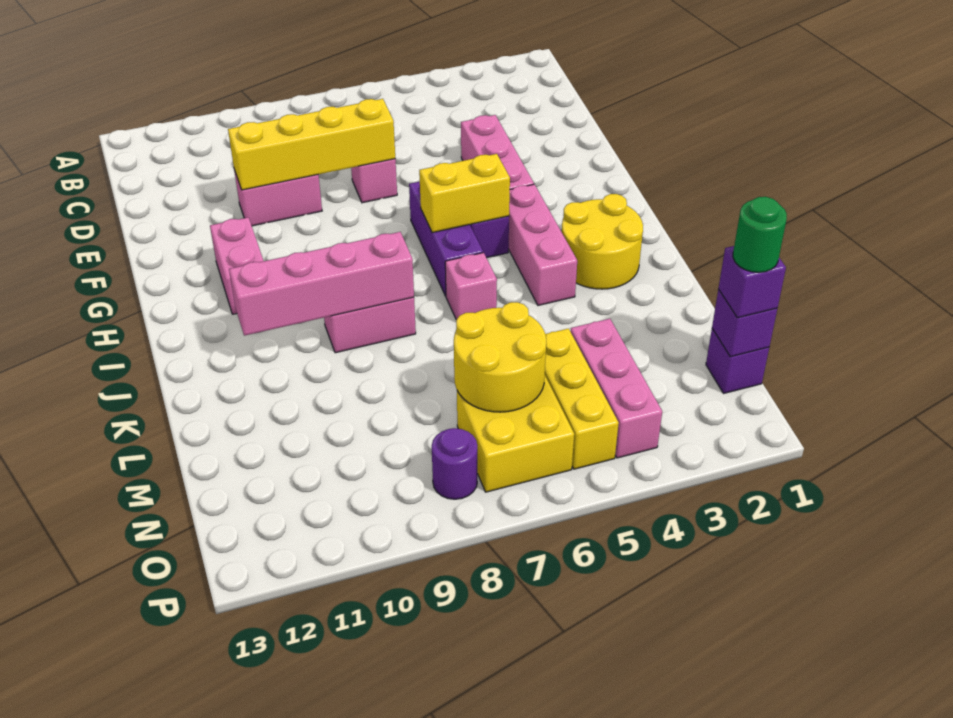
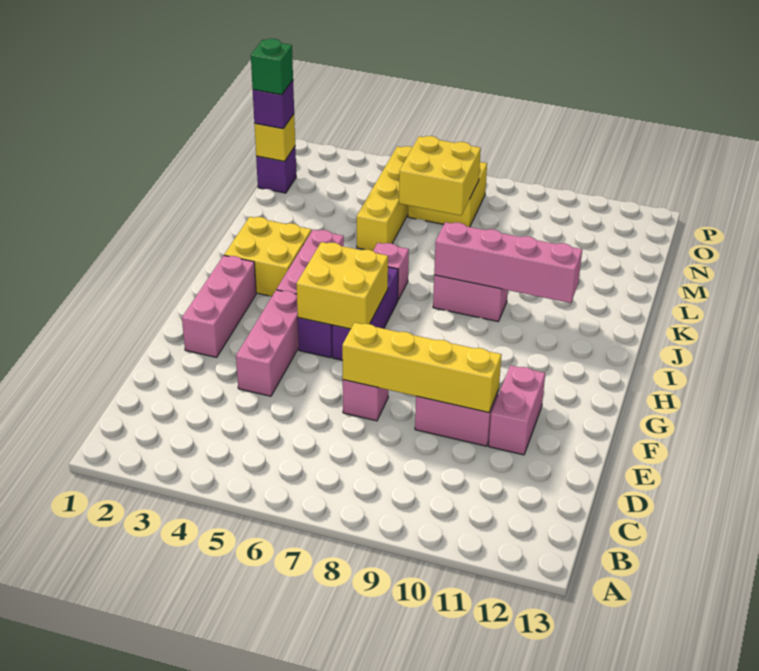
pink brick G11:H11 level 1 -> pink brick E11:F11 level 1
yellow brick H5:H6 level 2 -> yellow brick G5:H6 level 2
yellow round brick I2:J3 level 1 -> yellow brick I2:J3 level 1
pink brick M4:O4 level 1 -> pink brick F2:H2 level 1
yellow brick M5:O5 level 1 -> yellow brick L5:O5 level 1
yellow round brick M6:N7 level 2 -> yellow brick M6:N7 level 2
purple brick N1 level 2 -> yellow brick N1 level 2
green round brick N1 level 4 -> green brick N1 level 4
purple round brick O8 level 1 -> none

